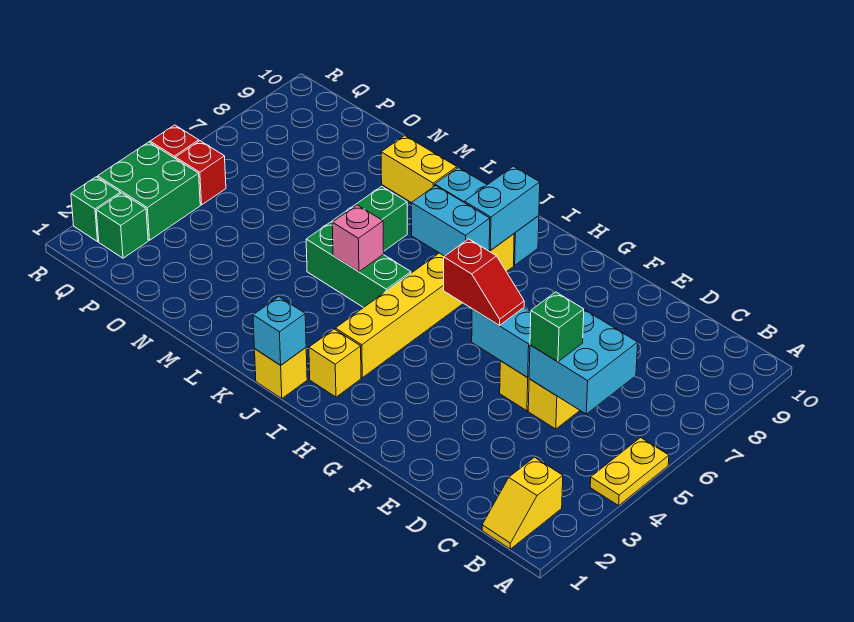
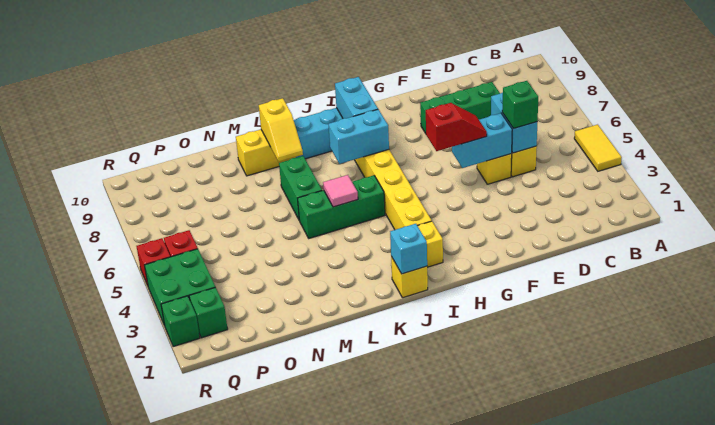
yellow plate A4:A5 level 1 -> yellow tile A4:A5 level 1
yellow slope B1:B2 level 1 top 2 -> yellow slope L8:L9 level 2 top 9
cyan brick C5:D6 level 2 -> cyan brick D5:D6 level 2
none -> green brick D8:F8 level 1
pink brick K5 level 2 -> pink tile K5 level 2

